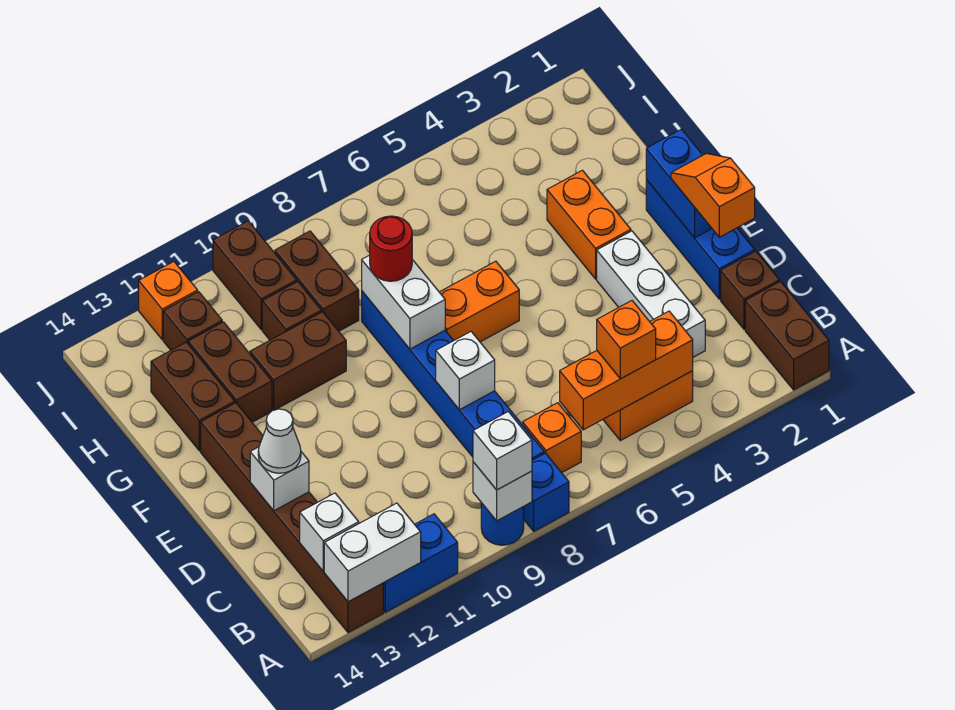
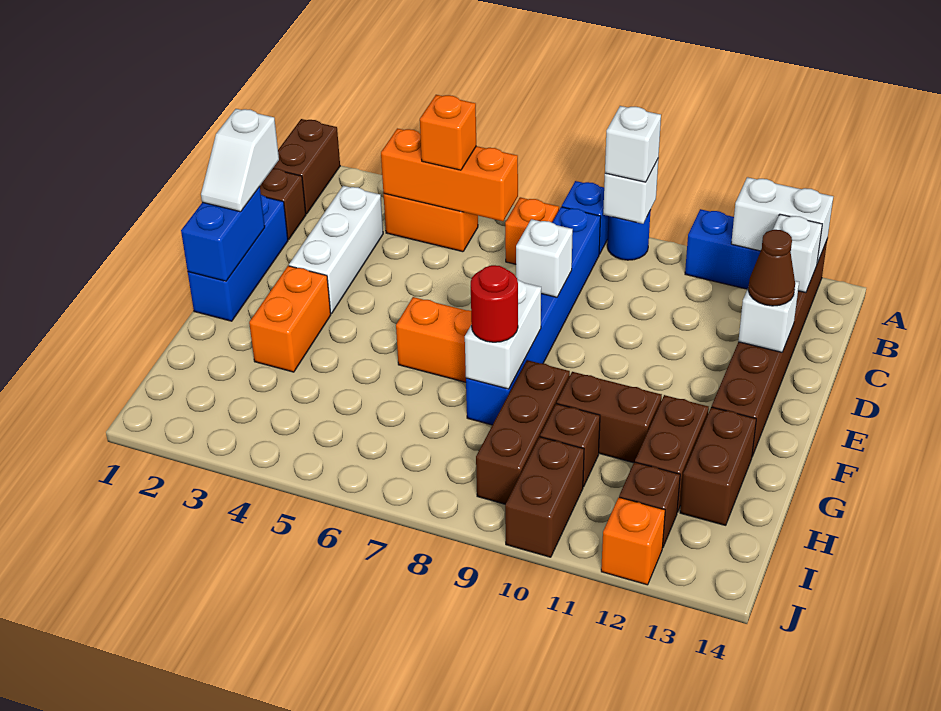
orange slope D1:E1 level 3 top D -> white slope D1:E1 level 3 top D
white cone D13 level 3 -> brown cone D13 level 3
brown brick H9:I9 level 1 -> brown brick G9:I9 level 1

